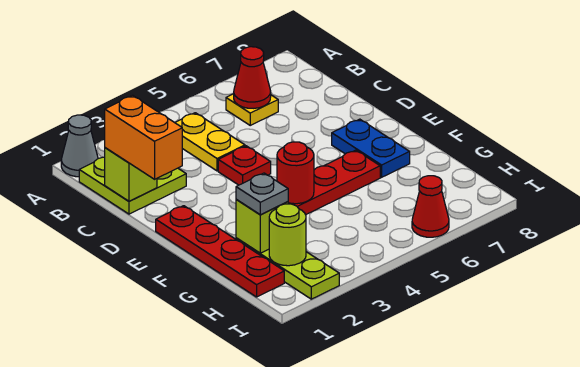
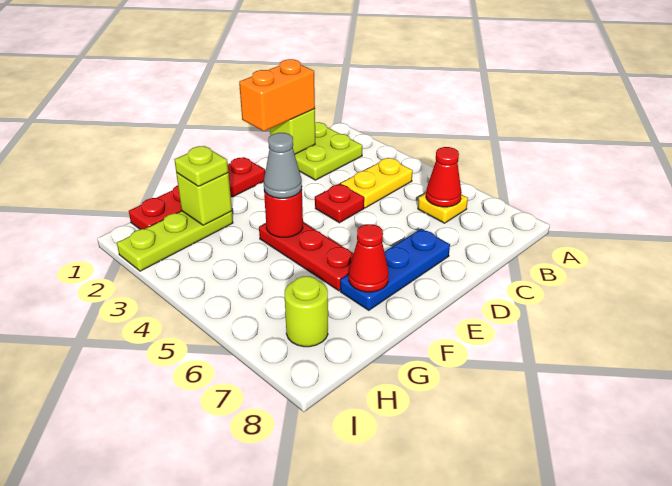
grey cone A1 level 1 -> grey cone F4 level 3
blue plate E7:F7 level 1 -> blue plate D7:F7 level 1
grey plate G2 level 3 -> lime plate G2 level 3
lime round brick H2 level 2 -> lime round brick H7 level 1
red cone I6 level 1 -> red cone F7 level 2

